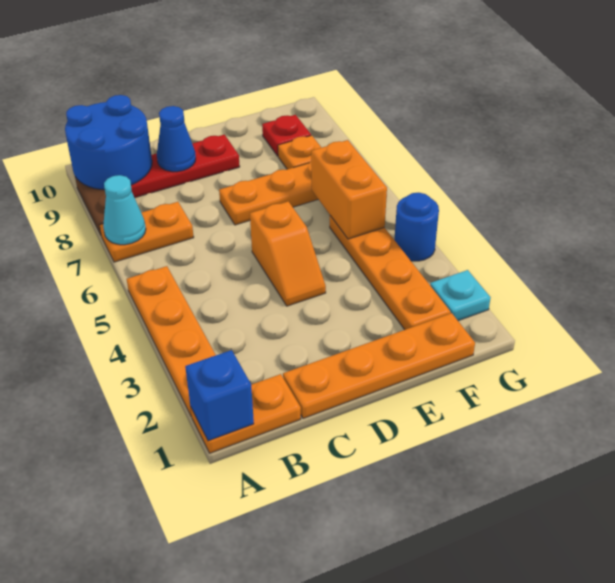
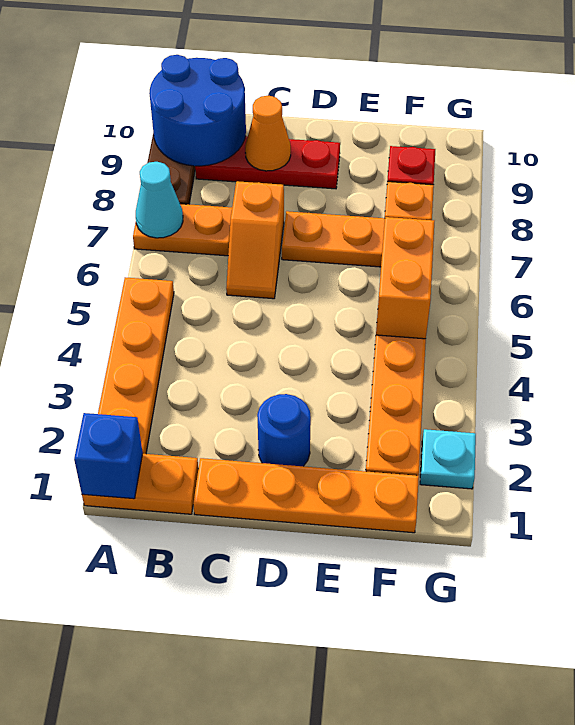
blue cone C9 level 2 -> orange cone C9 level 2
orange slope D4:D5 level 1 top 5 -> orange slope C6:C7 level 1 top 7
blue round brick G4 level 1 -> blue round brick D2 level 1

